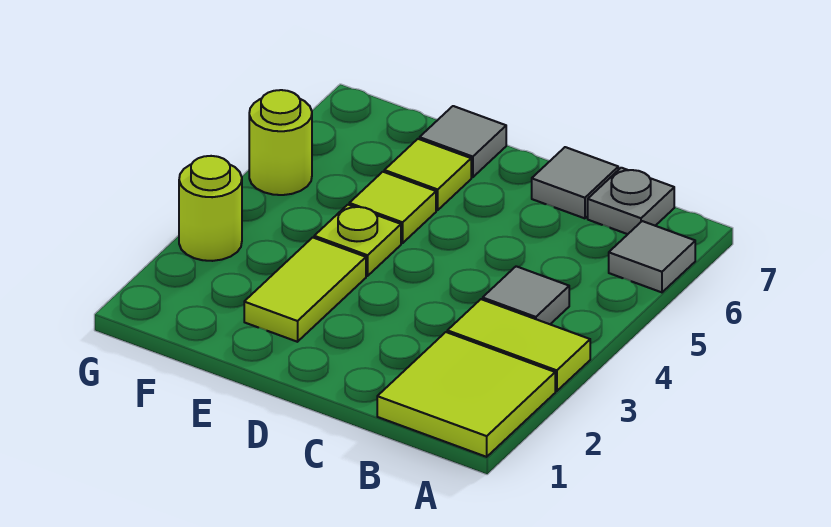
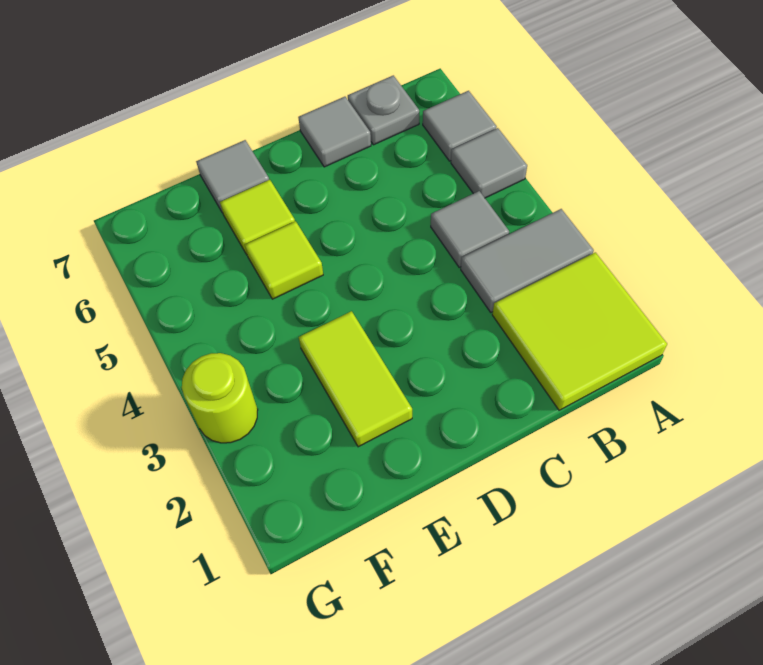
lime tile A3:B3 level 1 -> grey tile A3:B3 level 1
none -> grey tile A5 level 1
lime plate E4 level 1 -> none
lime round brick G5 level 1 -> none

